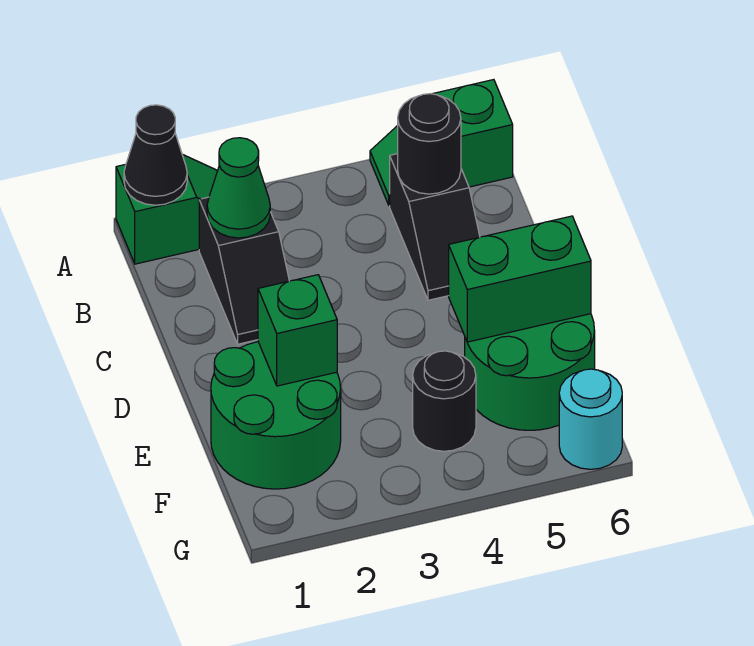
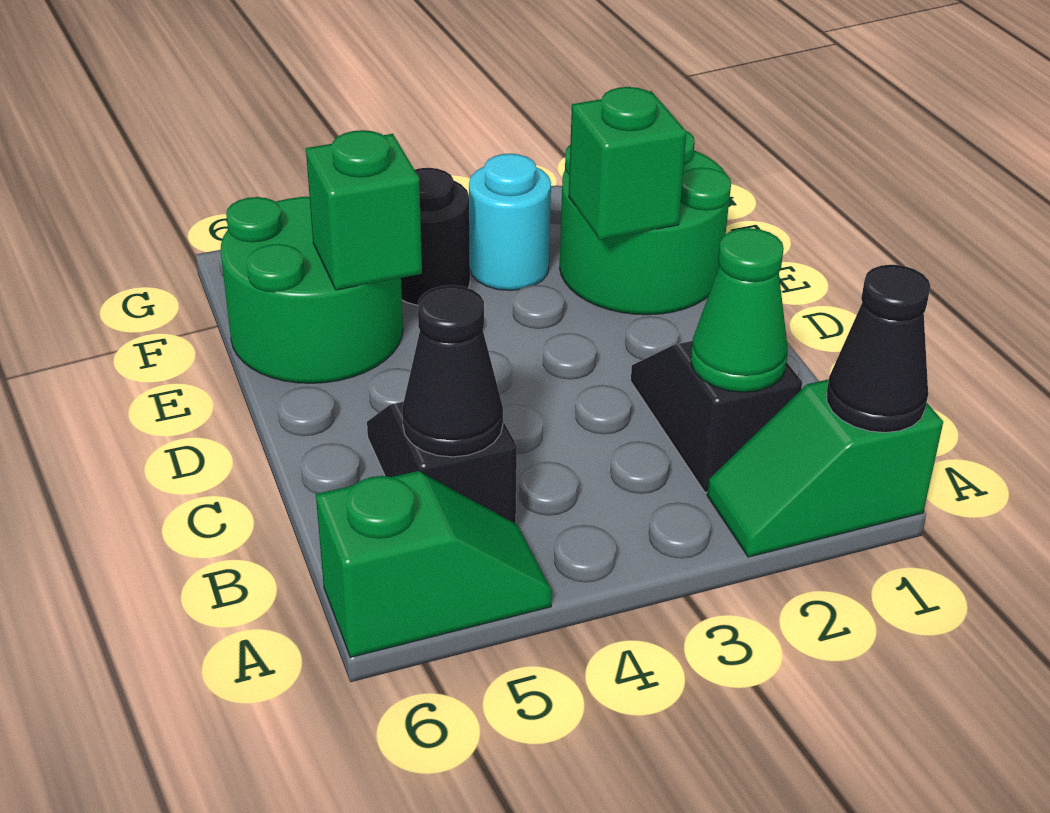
black round brick B5 level 2 -> black cone B5 level 2
green brick E5:E6 level 2 -> green brick E5 level 2
cyan round brick G6 level 1 -> cyan round brick F3 level 1

